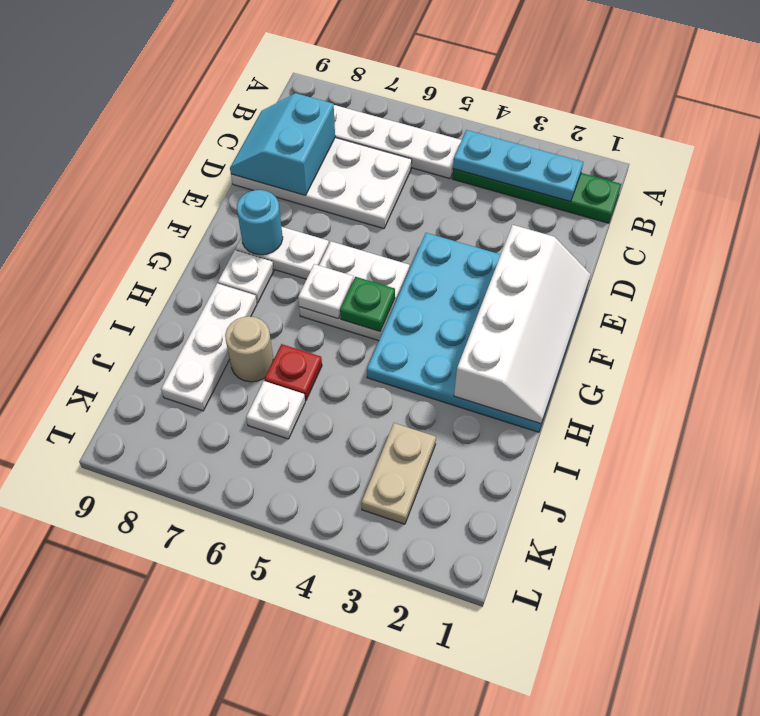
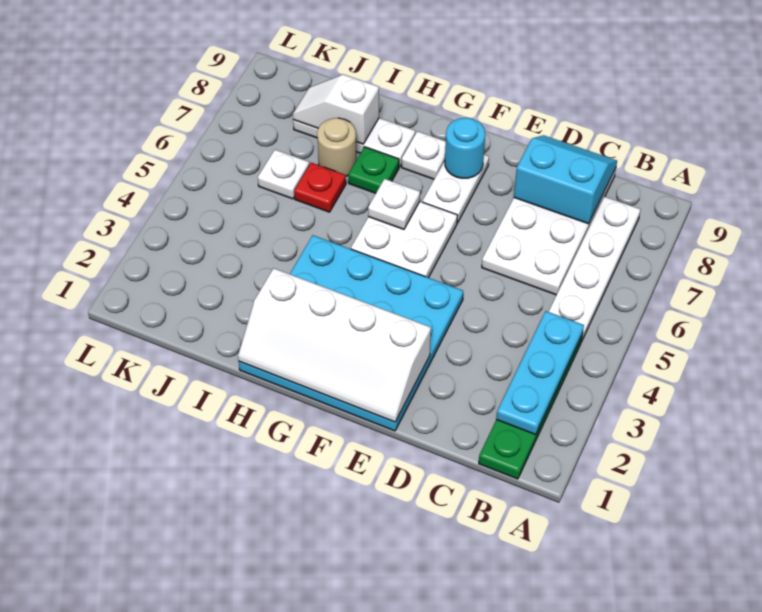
green plate G5 level 2 -> green plate H7 level 1
none -> white slope I8:J8 level 2 top I
tan plate J3:K3 level 1 -> none

